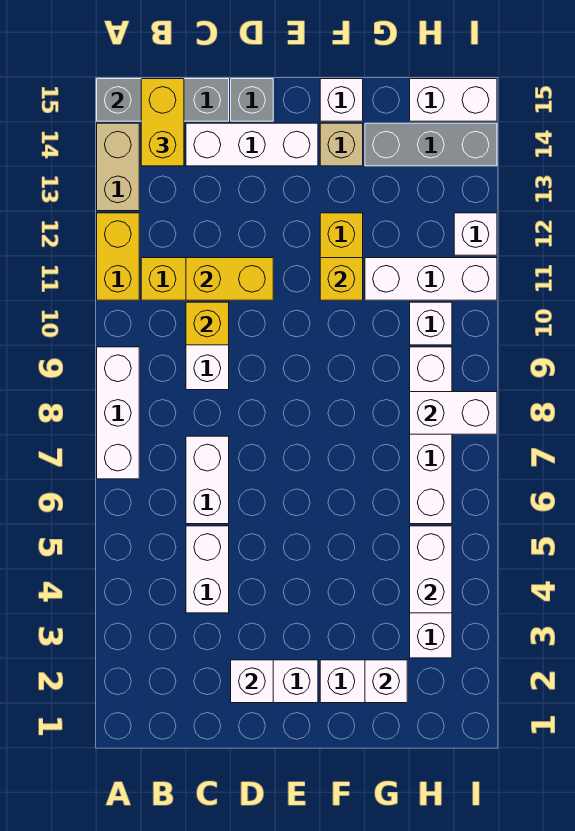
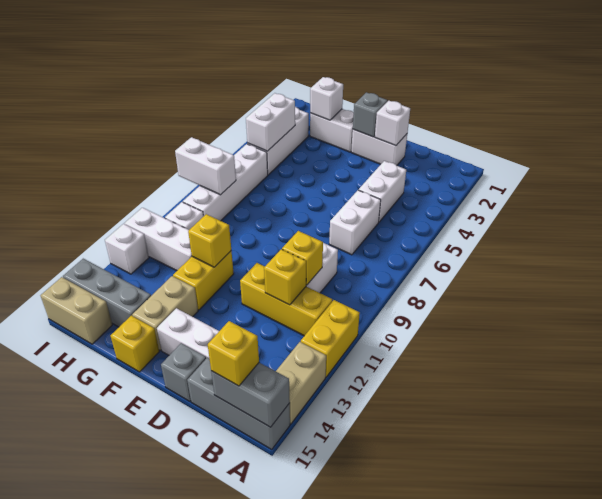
white brick A7:A9 level 1 -> none
yellow brick B14:B15 level 3 -> yellow brick B15 level 3
yellow brick C11:D11 level 2 -> yellow brick C11 level 2
none -> grey brick E2 level 2
tan brick F14 level 1 -> tan brick F13:F14 level 1
white brick F15 level 1 -> yellow brick F15 level 1
white brick H15:I15 level 1 -> tan brick H15:I15 level 1

